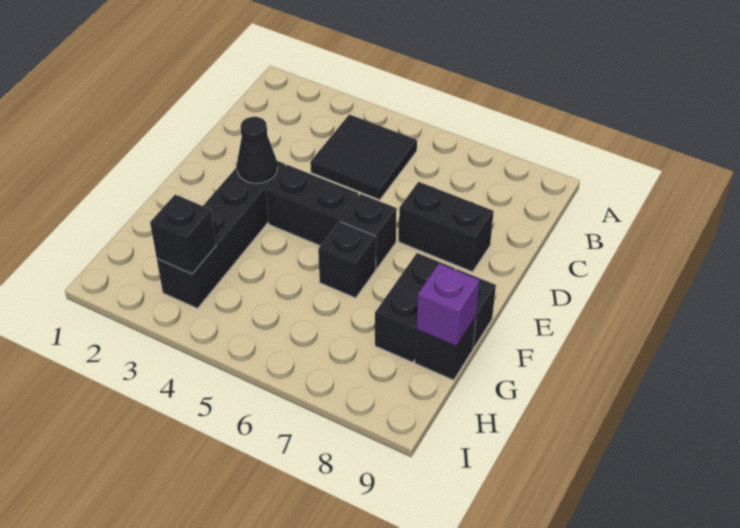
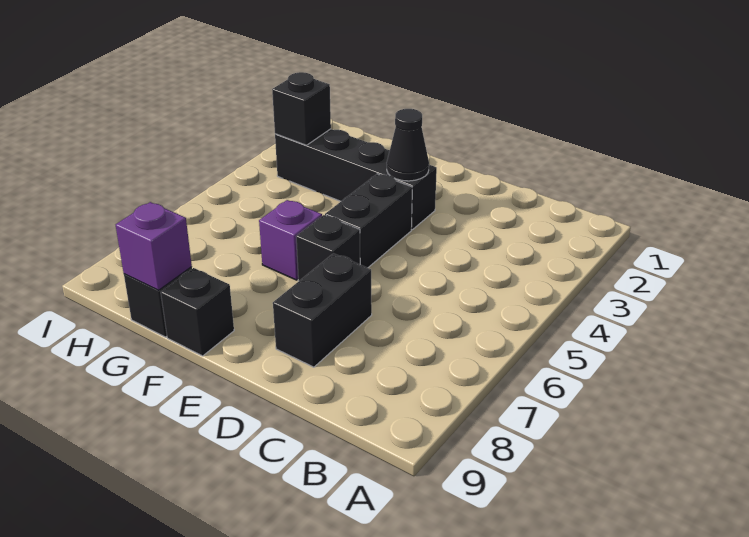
black tile B4:C5 level 1 -> none
black brick F6 level 1 -> purple brick F6 level 1
black brick F8:G8 level 1 -> none

